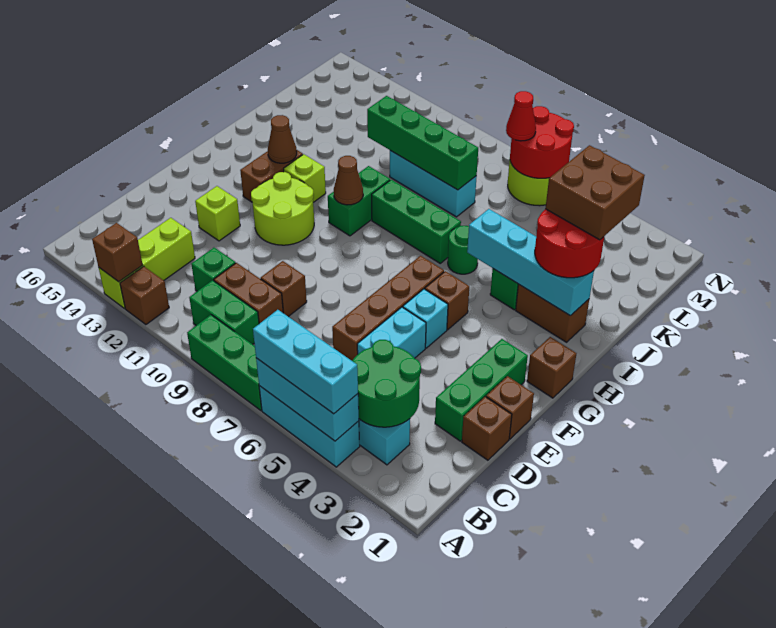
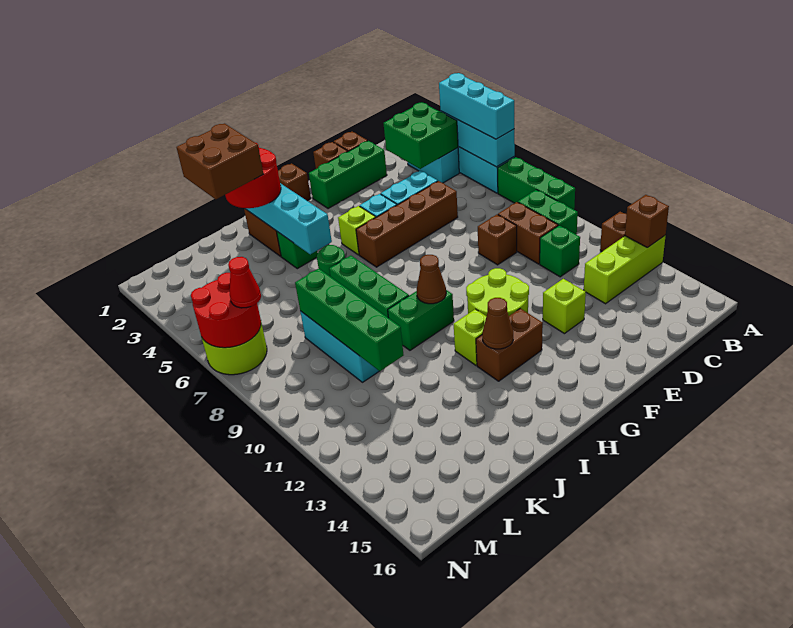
green round brick B3:C4 level 2 -> green brick B3:C4 level 2
brown brick G5 level 1 -> lime brick G5 level 1

